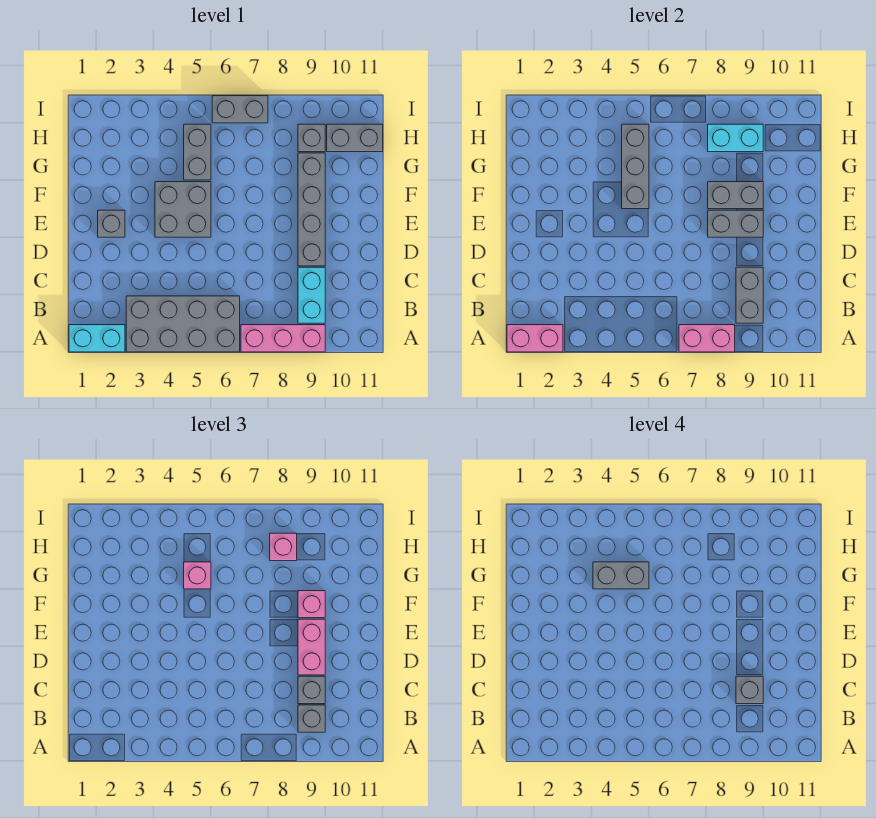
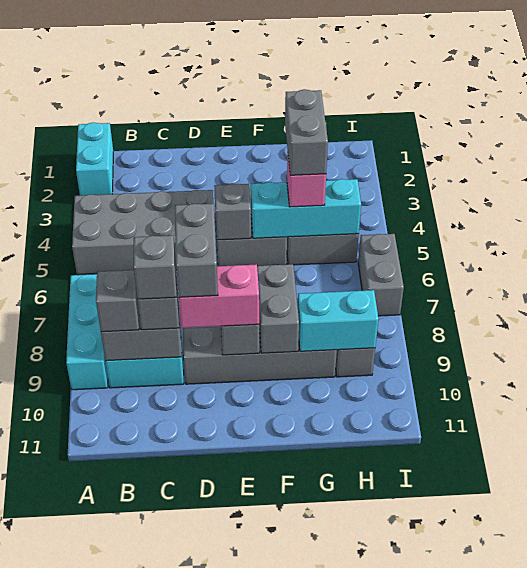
pink brick A1:A2 level 2 -> none
grey brick A3:B6 level 1 -> grey brick A4:D5 level 1
pink brick A7:A9 level 1 -> cyan brick A7:A9 level 1
pink brick A7:A8 level 2 -> none
grey brick E2 level 1 -> grey brick E5 level 2
grey brick F5:H5 level 2 -> cyan brick F5:H5 level 2
pink brick F9 level 3 -> none
cyan brick H8:H9 level 2 -> cyan brick G9:H9 level 2
pink brick H8 level 3 -> none
grey brick H10:H11 level 1 -> grey brick D8:D9 level 4

